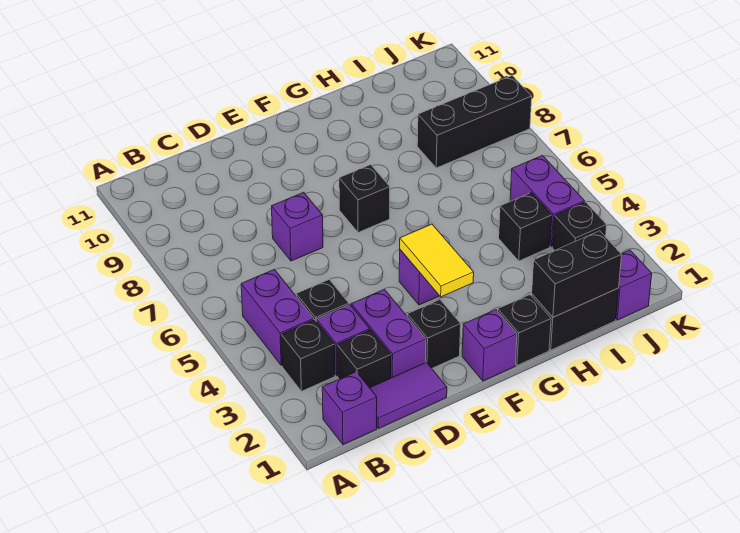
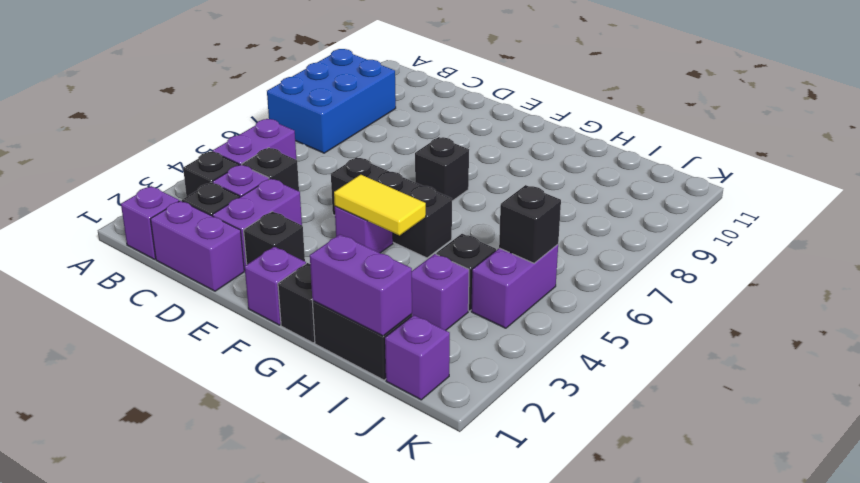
none -> blue brick A7:B9 level 1
purple tile C1:D1 level 1 -> purple brick C1:D1 level 1
purple brick D7 level 1 -> purple brick I3 level 1
yellow tile F3:F4 level 2 -> yellow tile F4:G4 level 2
black brick H1:I1 level 2 -> purple brick H1:I1 level 2
black brick I8:K8 level 1 -> black brick E5:G5 level 1
black brick J3 level 1 -> black brick J5 level 2

